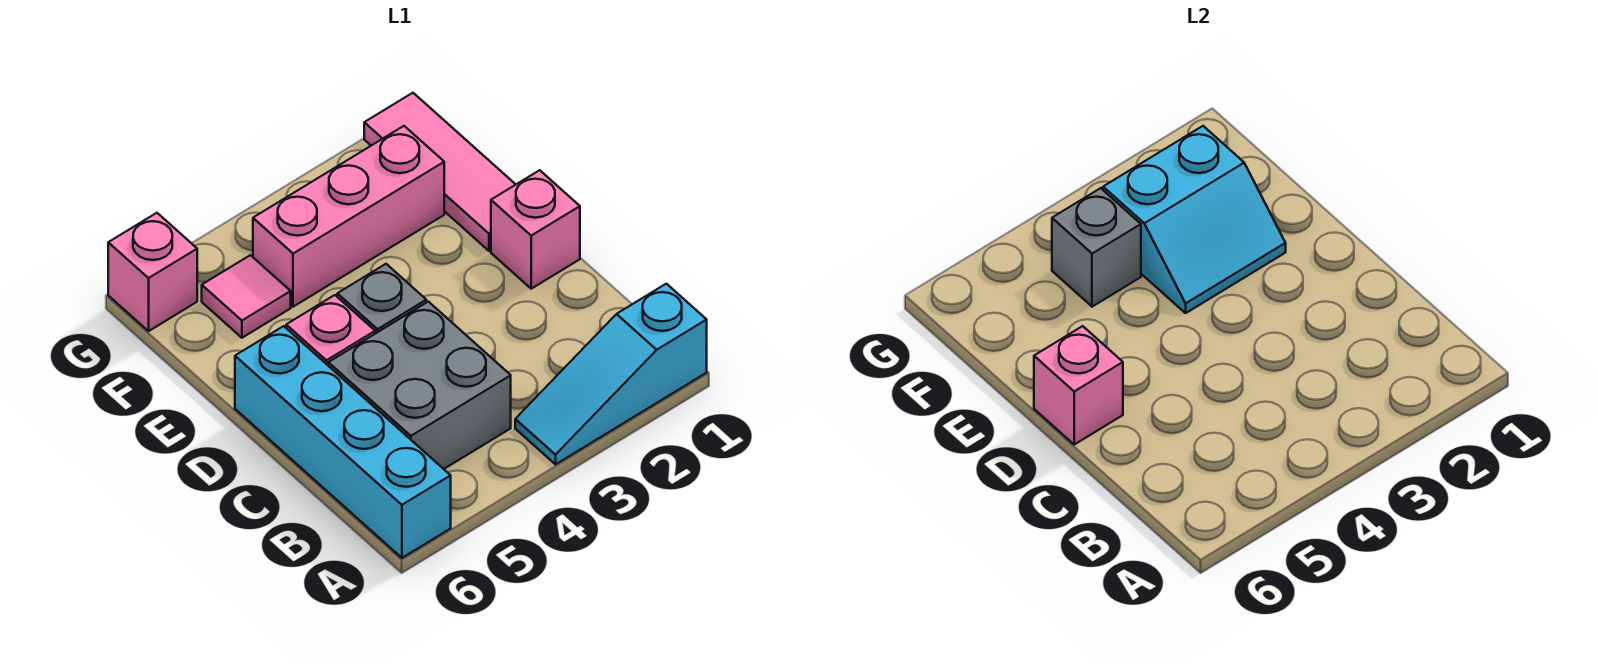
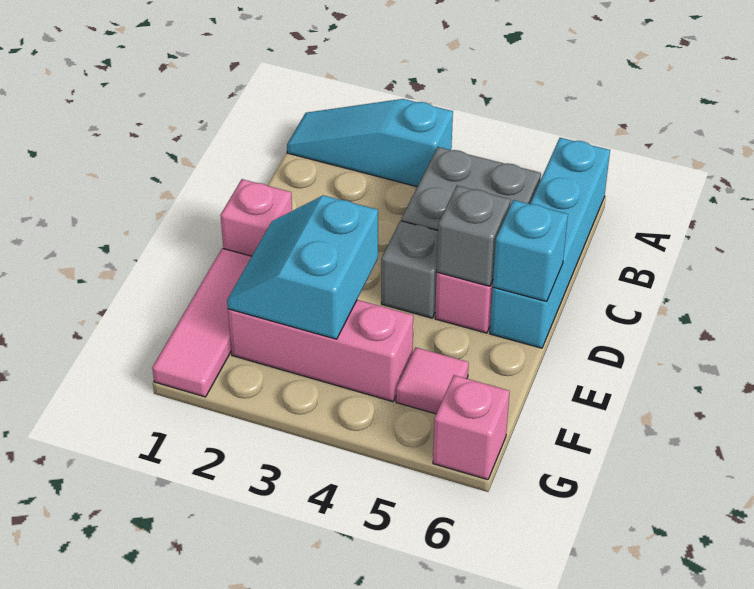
cyan slope A1:A3 level 1 top 1 -> cyan slope A1:A3 level 1 top 3
pink brick D6 level 2 -> cyan brick D6 level 2
cyan slope E2:F3 level 2 top F -> cyan slope E2:F3 level 2 top 3
grey brick F4 level 2 -> grey brick D5 level 2

